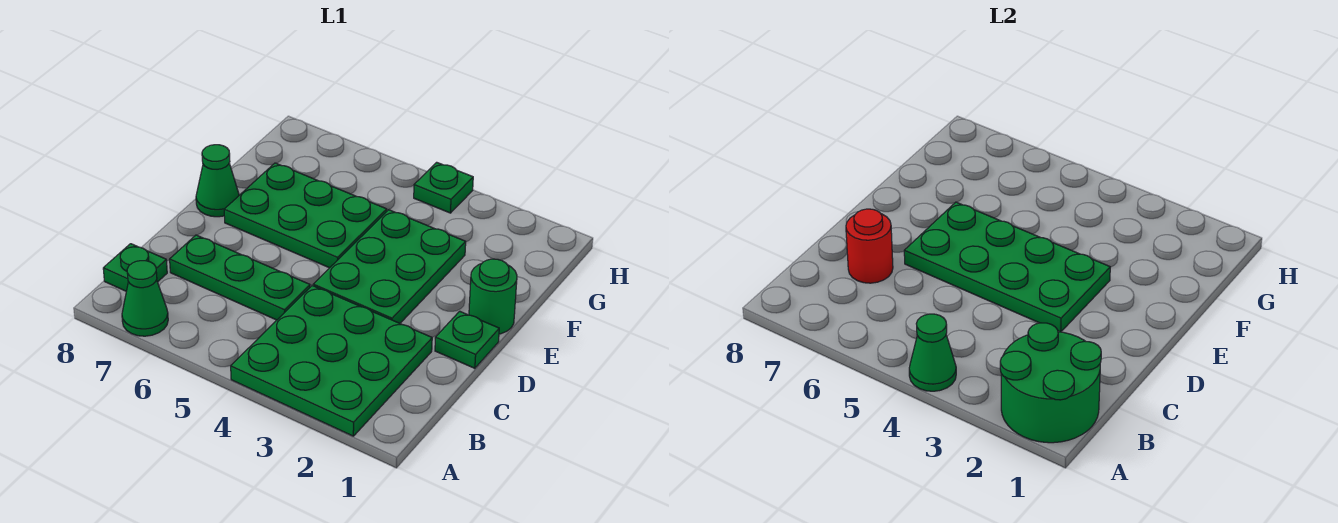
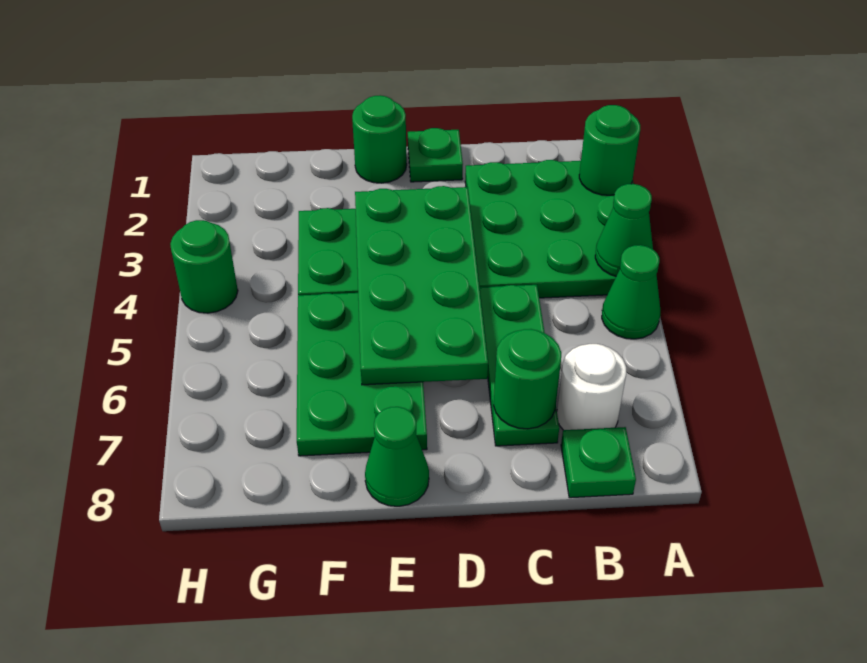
green round brick A1:B2 level 2 -> green round brick A2 level 2
green cone A7 level 1 -> green cone A5 level 1
none -> white round brick B7 level 1
red round brick C7 level 2 -> green round brick C7 level 2
green plate H4 level 1 -> green round brick H4 level 1

